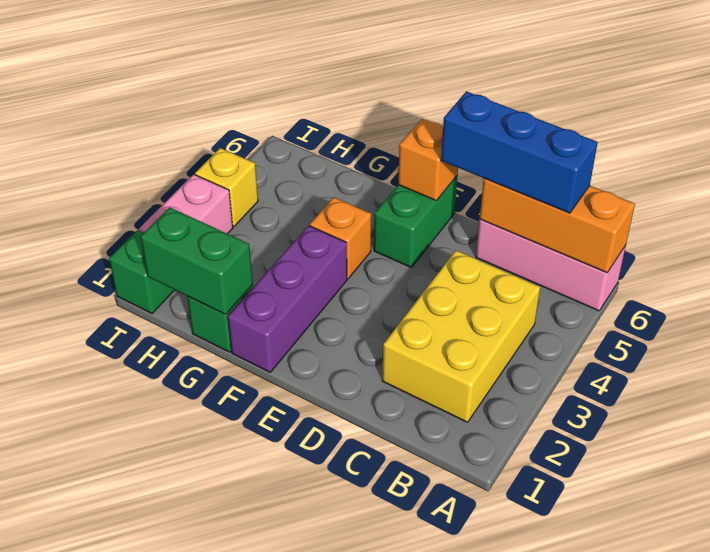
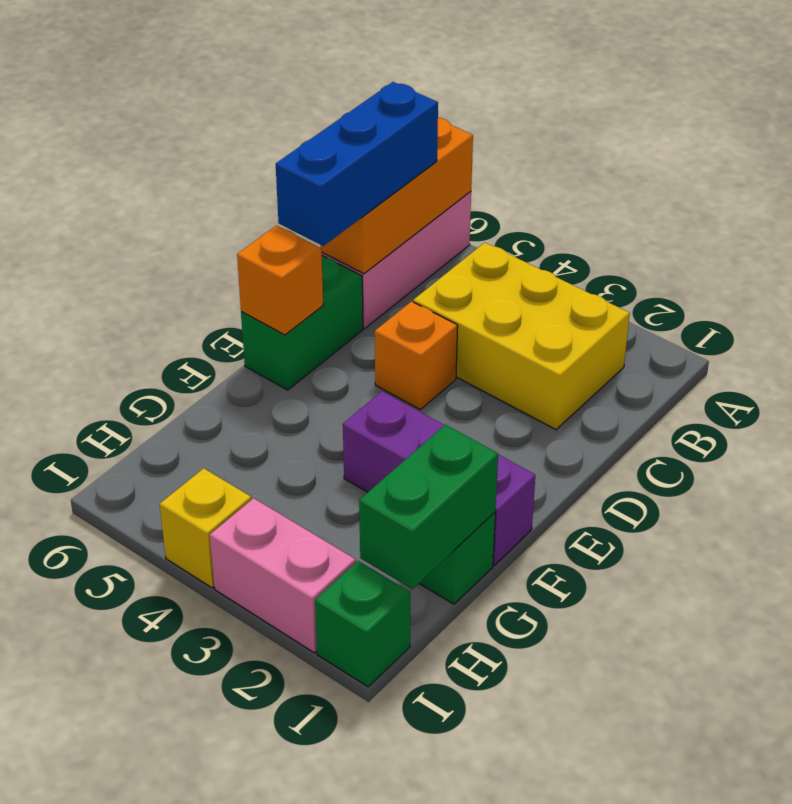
green brick E5:E6 level 1 -> green brick D6:E6 level 1
orange brick F4 level 1 -> orange brick D4 level 1

